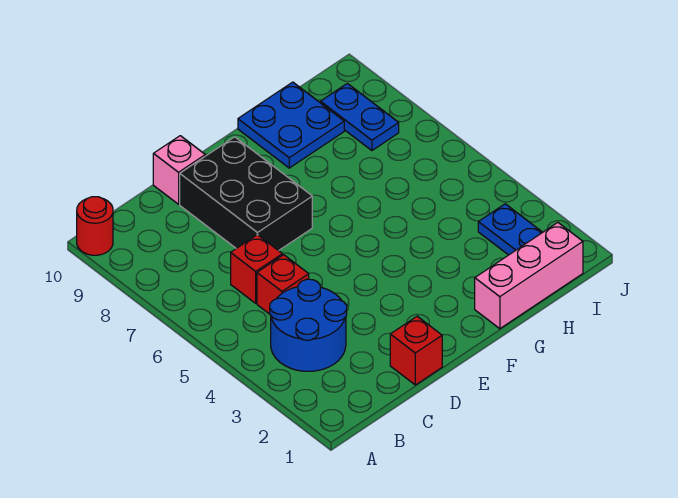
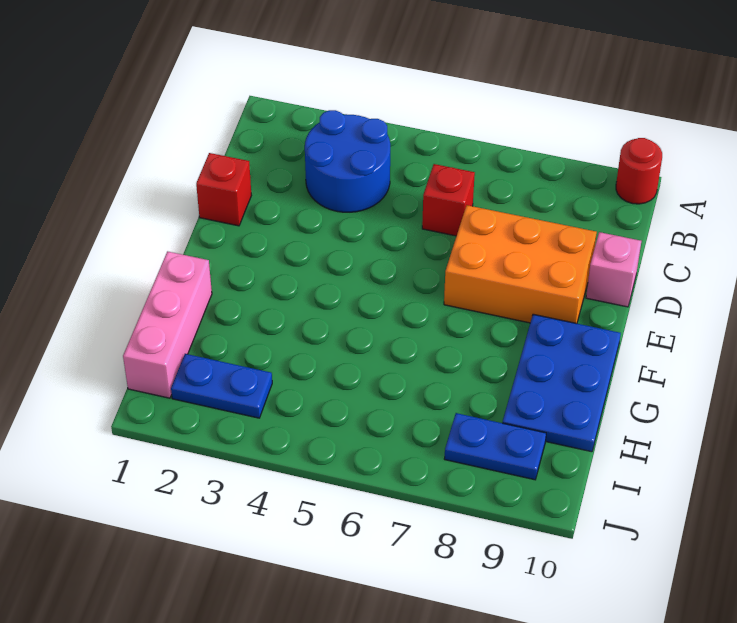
red brick C5 level 1 -> none
black brick D7:E9 level 1 -> orange brick D7:E9 level 1
blue plate G9:H10 level 1 -> blue plate F9:H10 level 1

